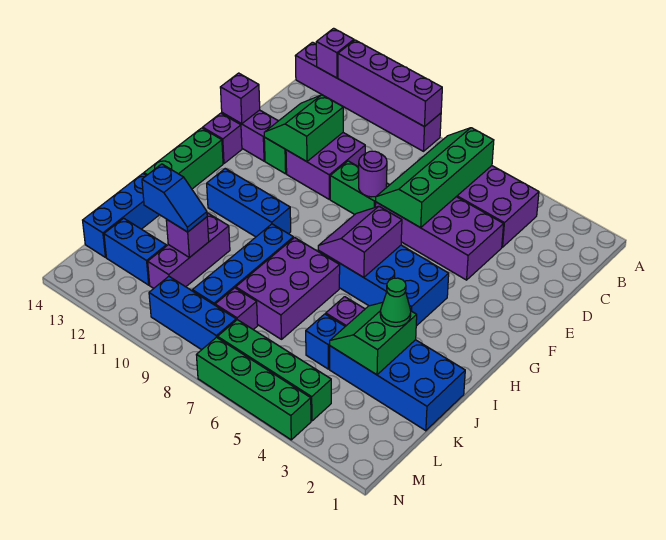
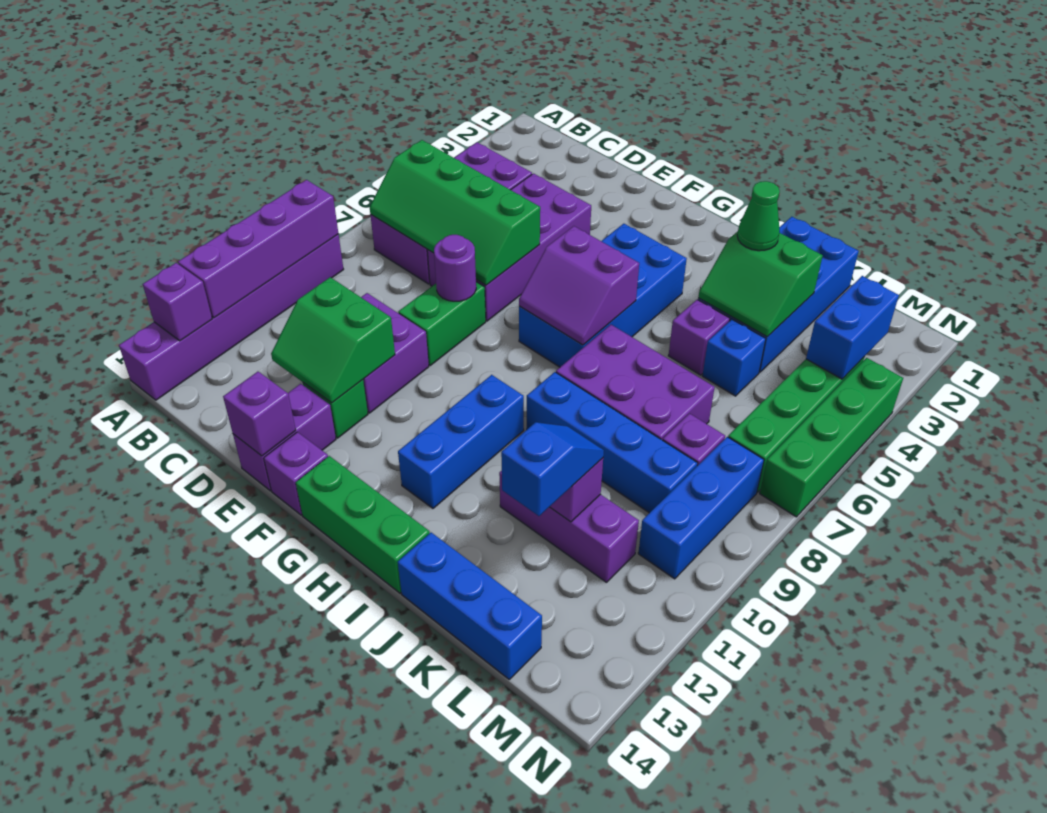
blue brick L12:L13 level 1 -> blue brick M3:M4 level 2

